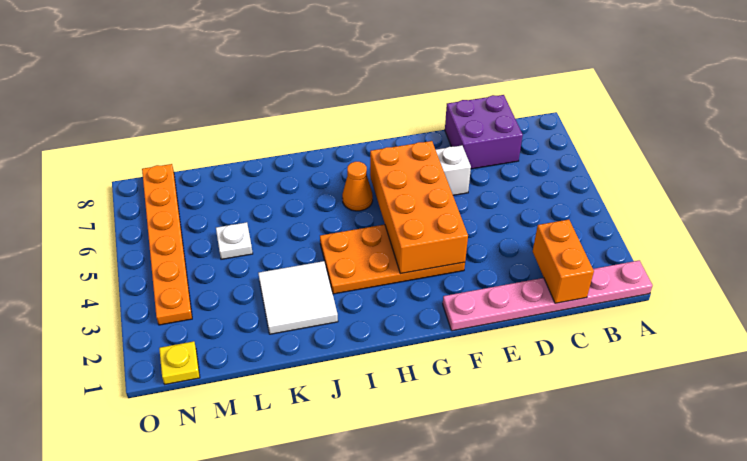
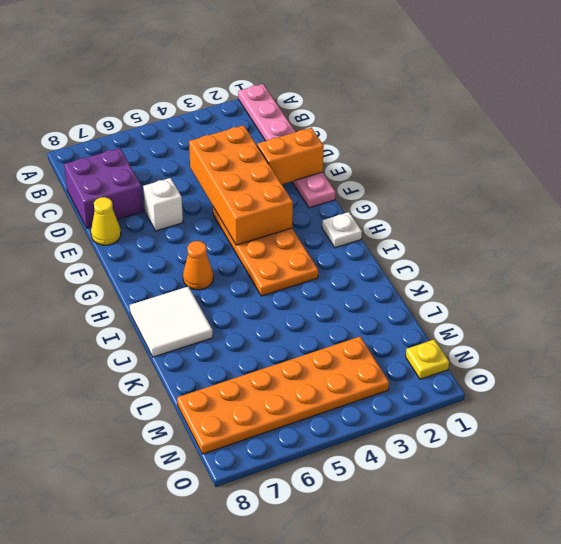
orange brick C1:C2 level 2 -> orange brick E1:E2 level 2
none -> yellow cone E8 level 1
orange brick F3:G6 level 2 -> orange brick D3:G4 level 2
white tile J2:K3 level 1 -> white tile I7:J8 level 1
white plate L5 level 1 -> white plate H1 level 1
orange plate N3:N8 level 1 -> orange plate M3:N8 level 1

